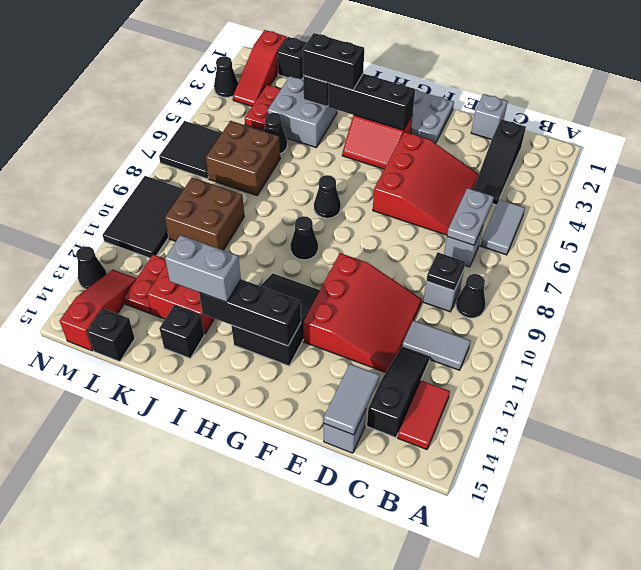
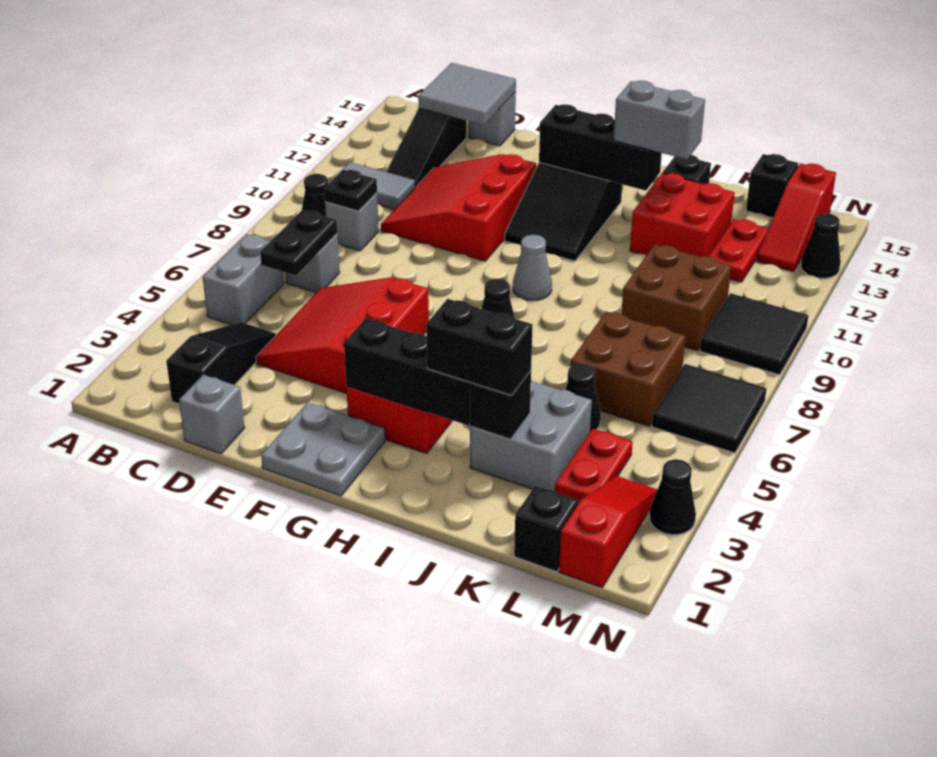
grey tile B5:B6 level 1 -> grey brick B5:B6 level 1
red tile B13:B14 level 1 -> none
grey plate C6:C7 level 2 -> black plate C6:C7 level 2
grey tile D14:D15 level 2 -> grey tile C14:D15 level 2
black cone H9 level 1 -> grey cone H9 level 1
black tile M9:N11 level 1 -> black tile M9:N10 level 1

